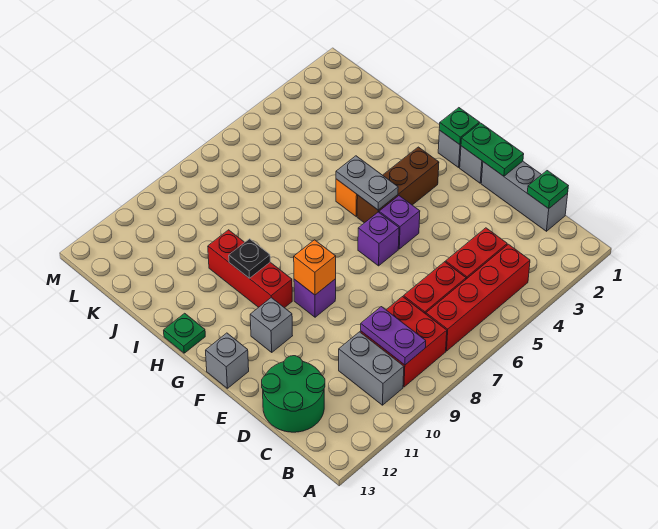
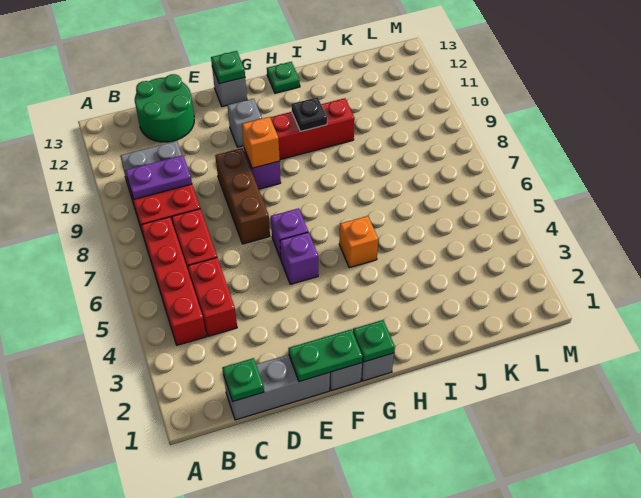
none -> green plate F13 level 2
brown brick G3:G5 level 1 -> brown brick E7:E9 level 1
grey plate G5:H5 level 2 -> none

